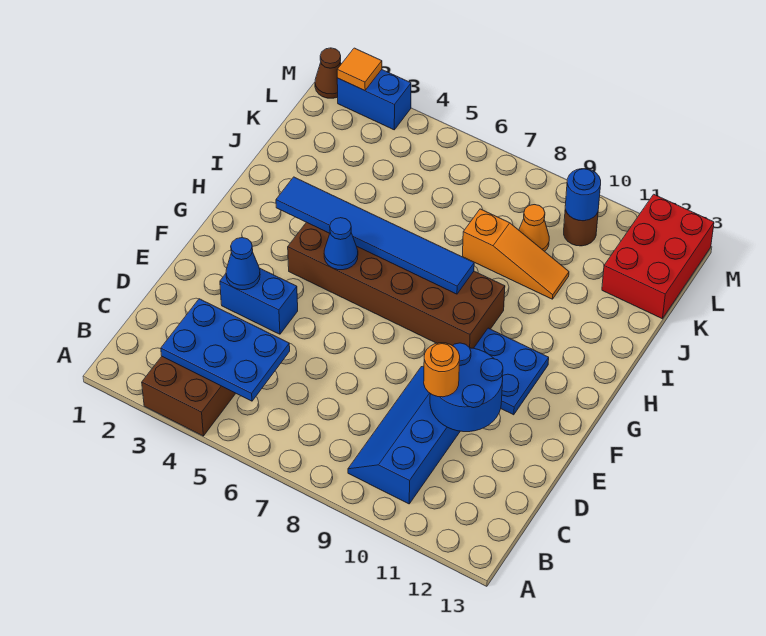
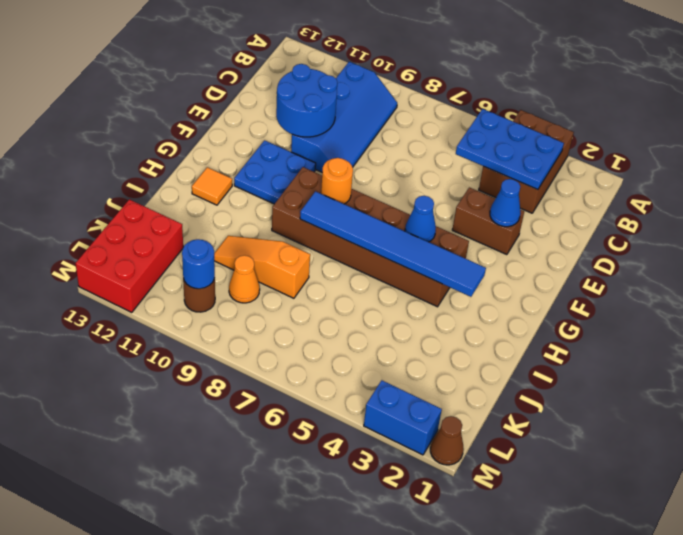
orange round brick D10 level 3 -> orange round brick G8 level 2
blue brick E3:E4 level 1 -> brown brick E3:E4 level 1
orange tile M2 level 2 -> orange tile H12 level 1

